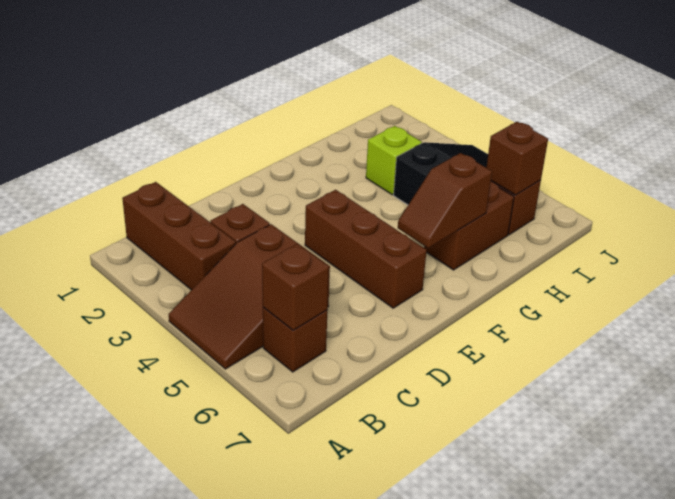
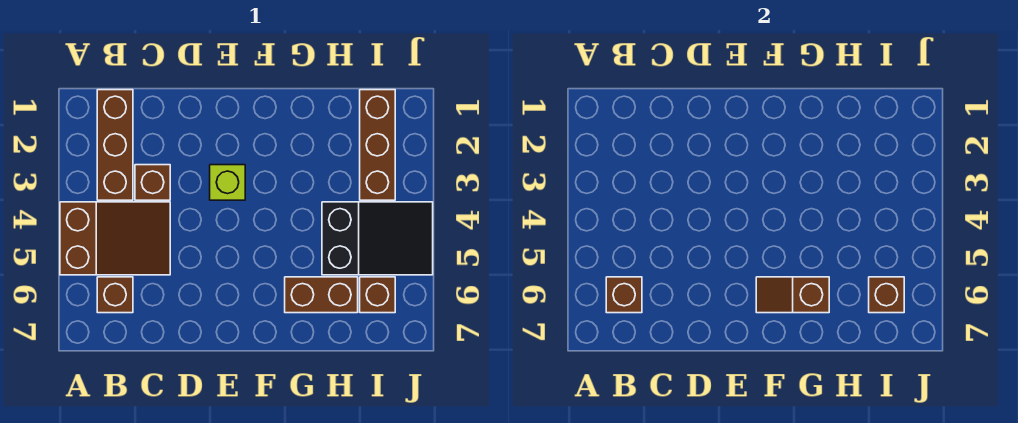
brown slope A4:C5 level 1 top C -> brown slope A4:C5 level 1 top A
brown brick E4:E6 level 1 -> brown brick I1:I3 level 1
lime brick H3 level 1 -> lime brick E3 level 1

